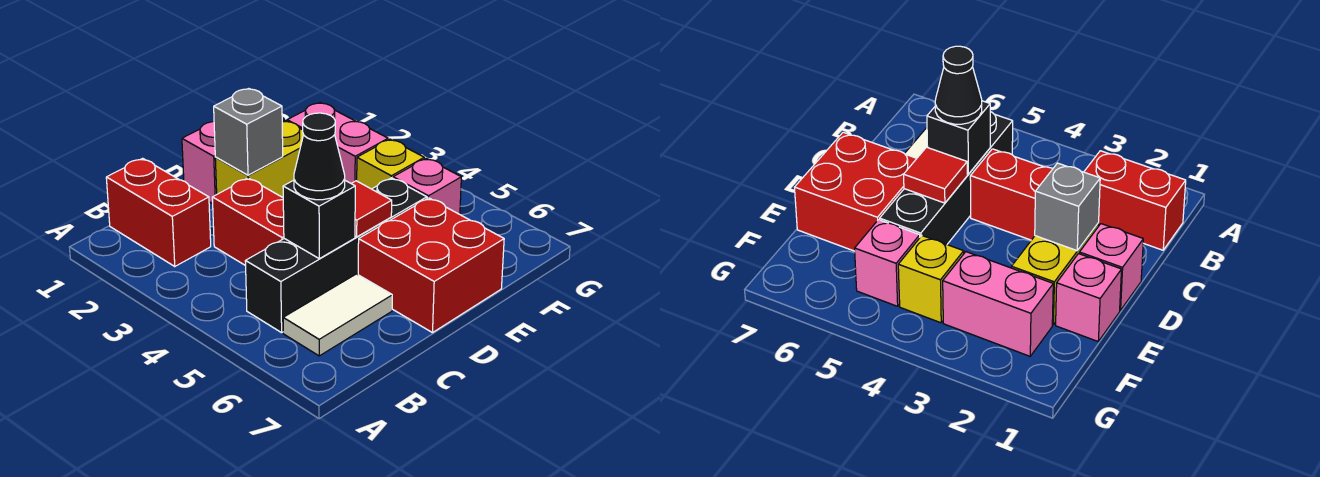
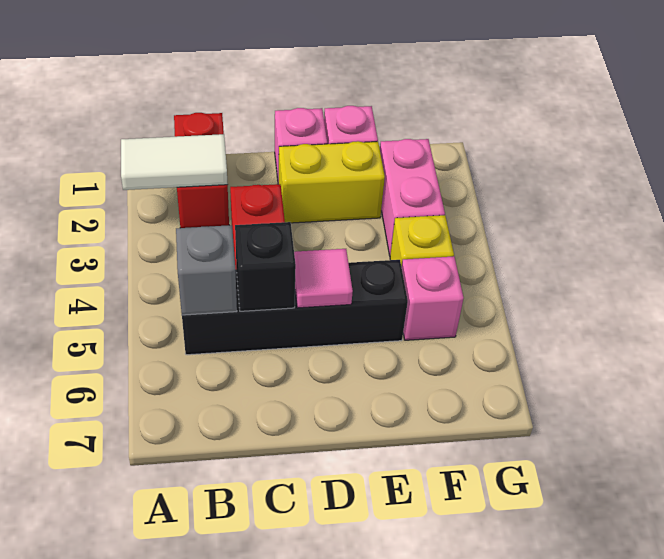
white tile B6:C6 level 1 -> white tile A2:B2 level 2
black cone C5 level 3 -> none
grey brick D2 level 2 -> grey brick B5 level 2
red tile D5 level 2 -> pink tile D5 level 2
red brick D6:E7 level 1 -> none

